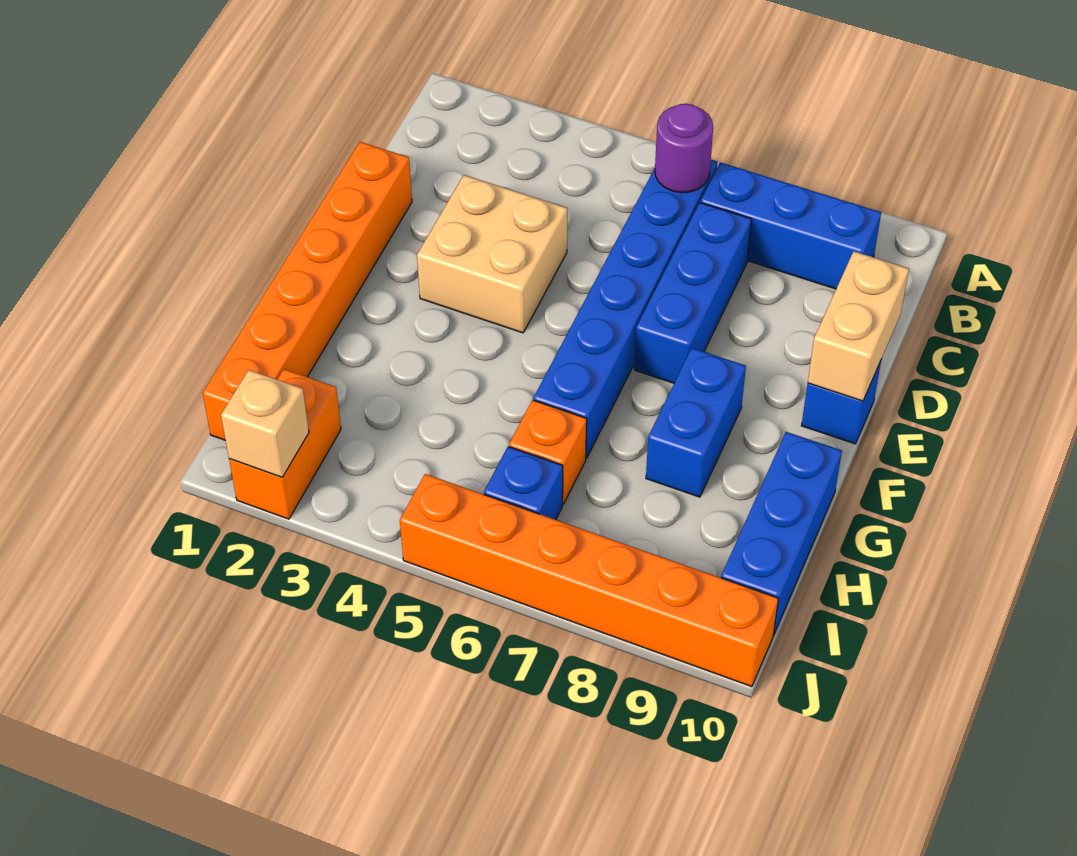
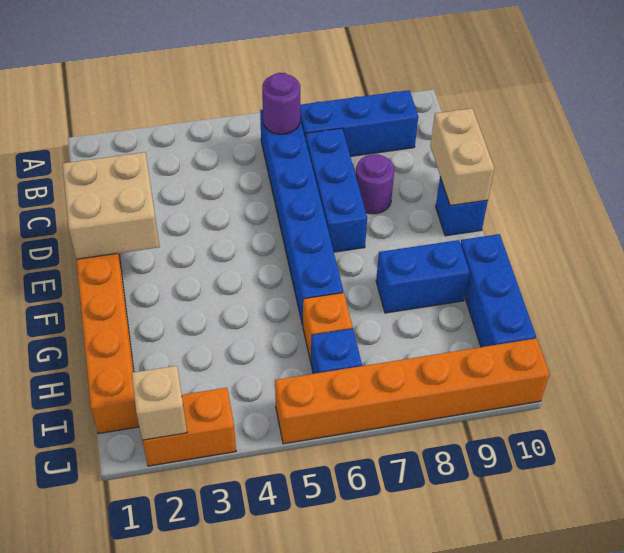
tan brick D3:E4 level 1 -> tan brick D1:E2 level 2
none -> purple round brick D8 level 1
blue brick F8:G8 level 1 -> blue brick G8:G9 level 1
orange brick I2:J2 level 1 -> orange brick J2:J3 level 1

